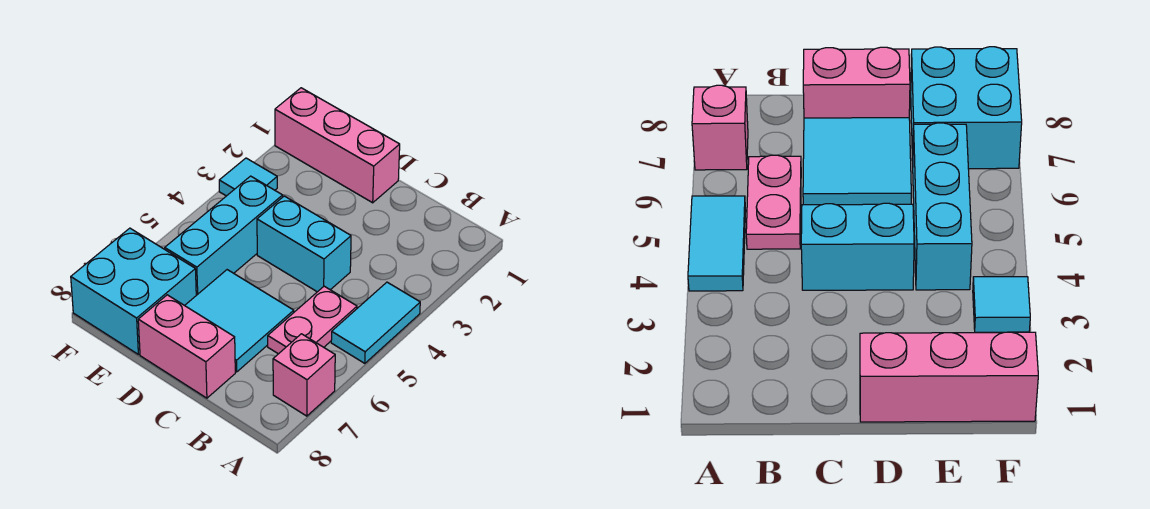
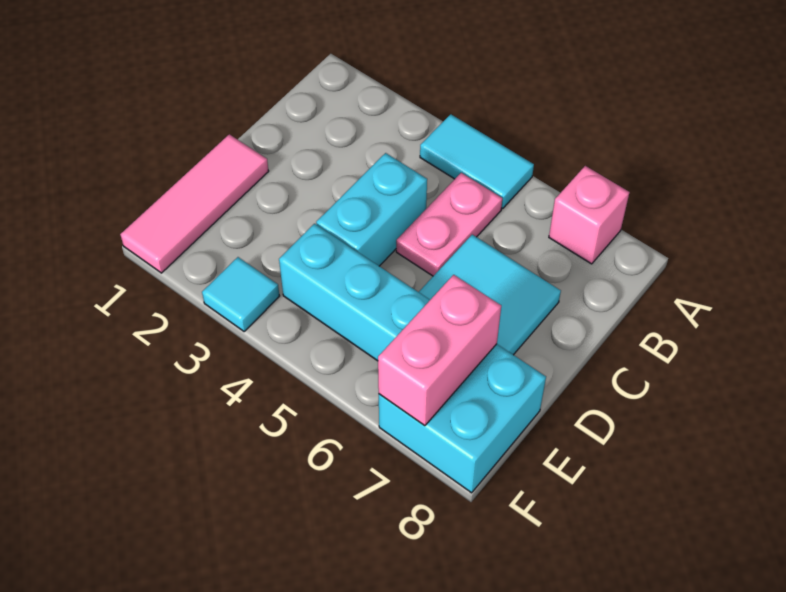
pink plate B5:B6 level 1 -> pink plate B5:C5 level 1
pink brick C8:D8 level 1 -> pink brick E7:F7 level 2
pink brick D1:F1 level 1 -> pink tile D1:F1 level 1

